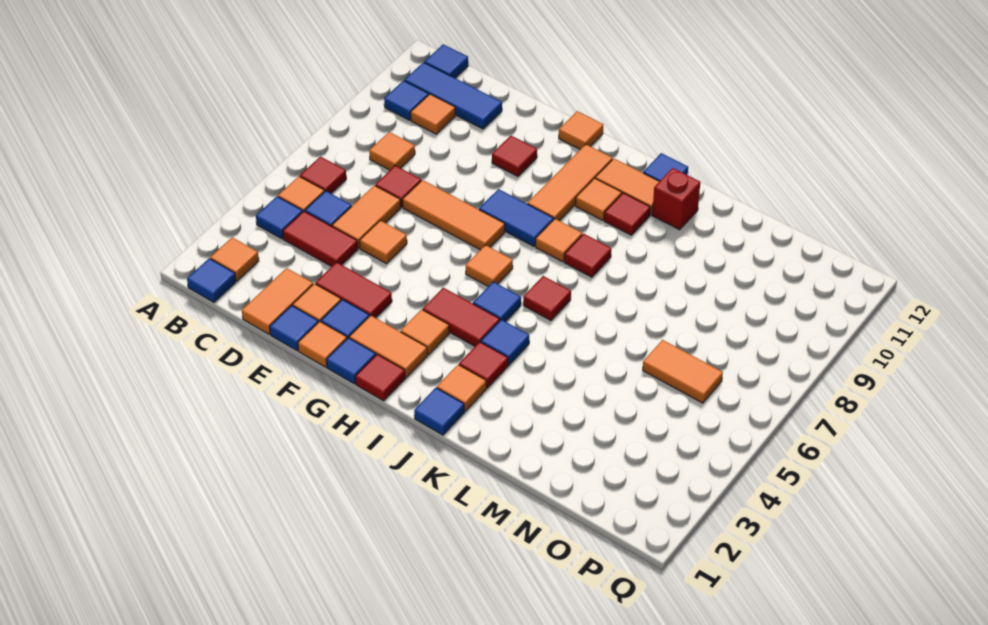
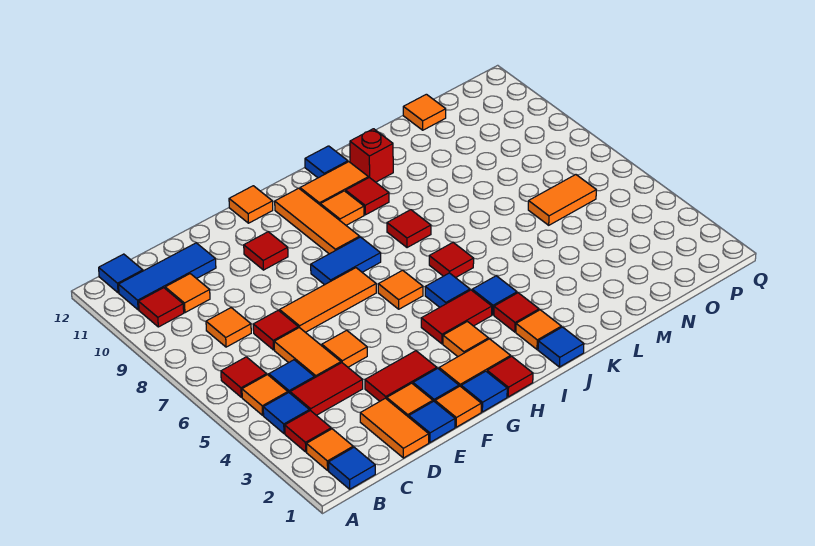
none -> red tile B3 level 1
blue tile B10 level 1 -> red tile B10 level 1
orange tile I8 level 1 -> orange tile N12 level 1

